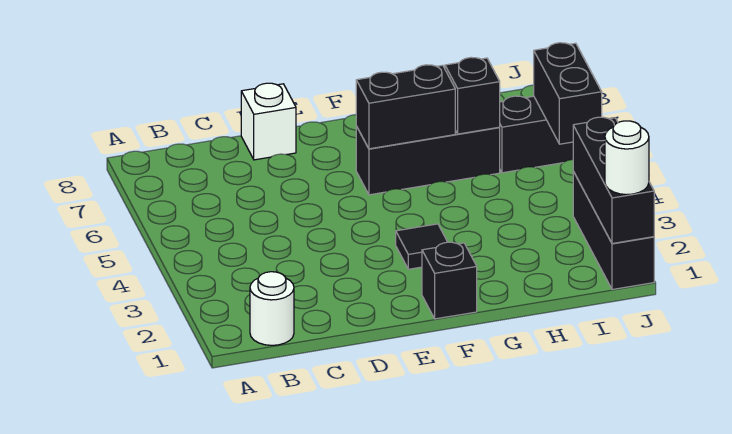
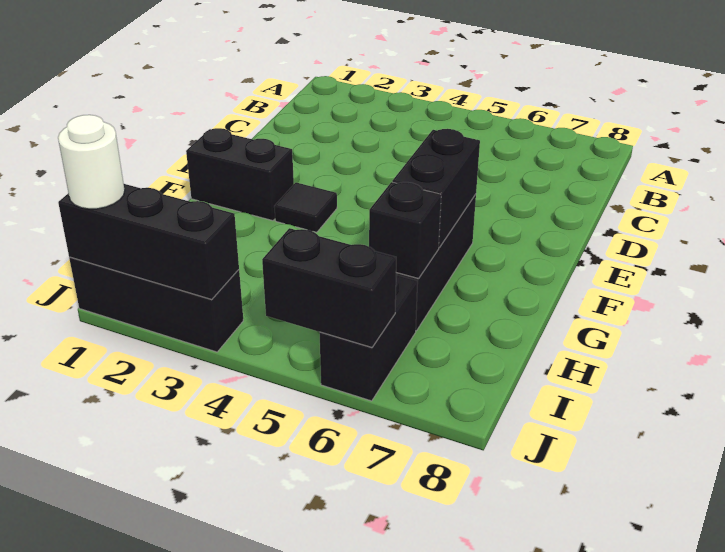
white round brick B1 level 1 -> none
white brick D8 level 1 -> none
black brick F1 level 1 -> black brick F1:F2 level 1

